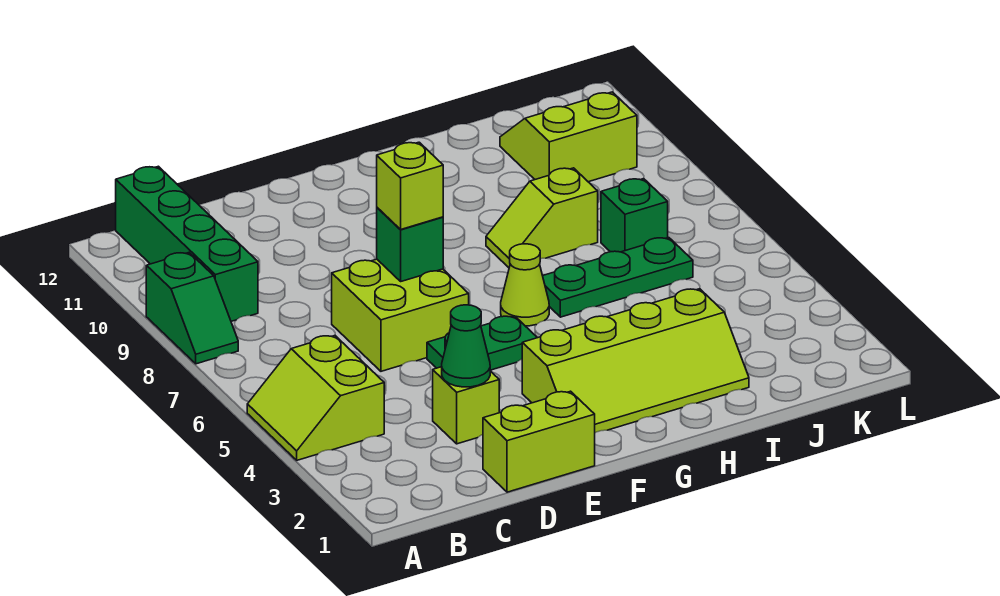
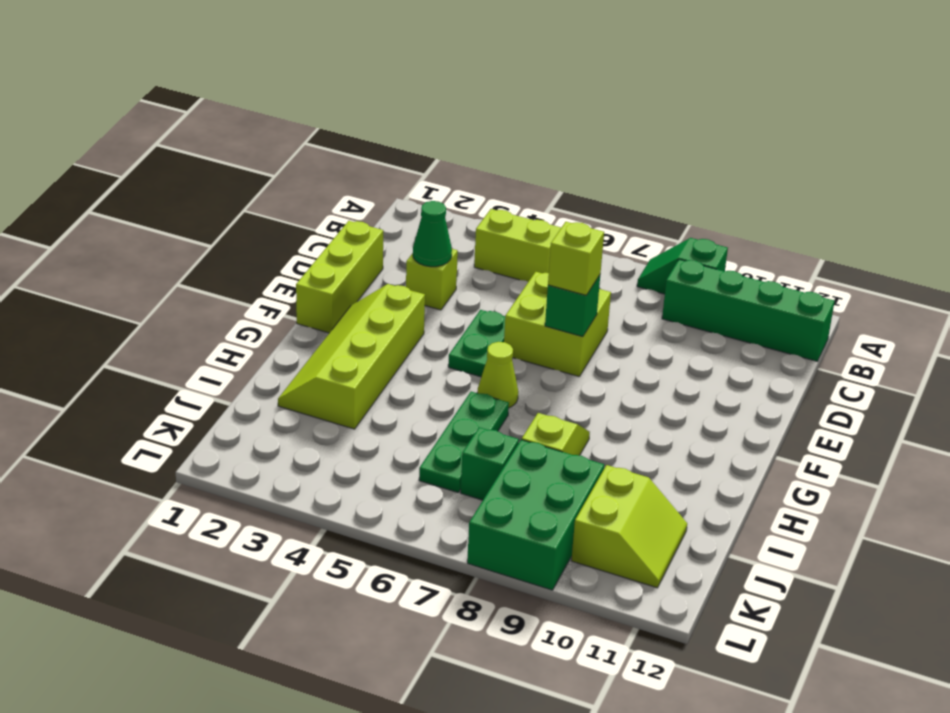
lime brick D1:E1 level 1 -> lime brick D1:F1 level 1
none -> green brick J8:L9 level 1

